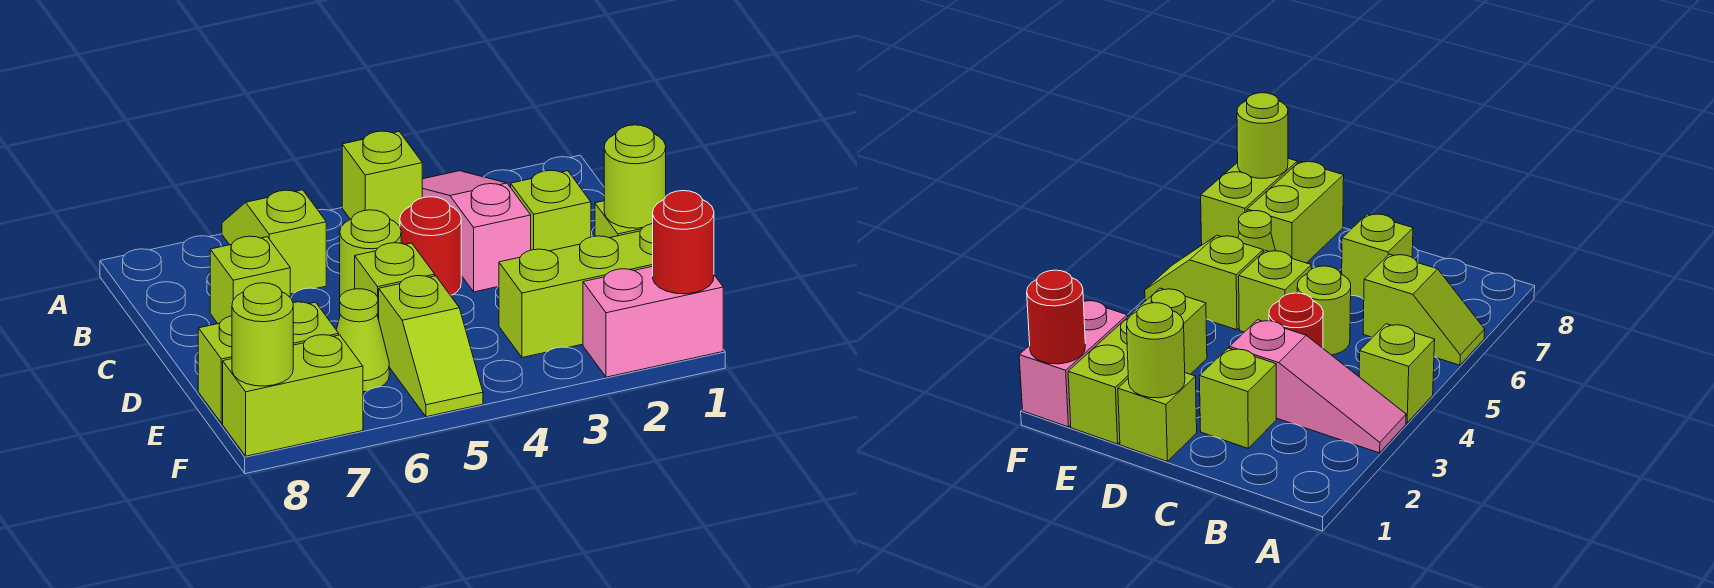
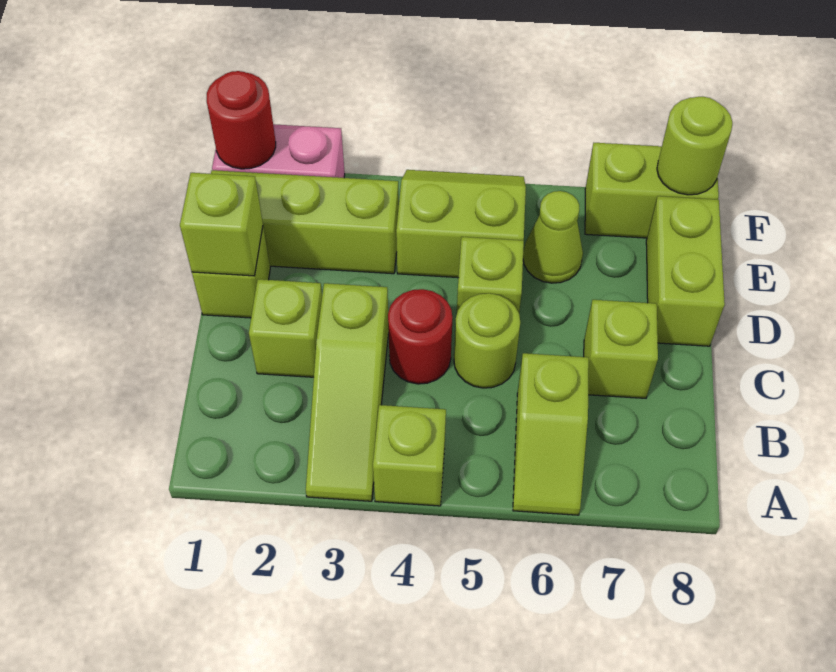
pink slope A3:C3 level 1 top C -> lime slope A3:C3 level 1 top C
lime round brick D1 level 2 -> lime brick D1 level 2
lime slope E5:F5 level 1 top E -> lime slope E4:F5 level 1 top E
lime brick E7:E8 level 1 -> lime brick D8:E8 level 1

